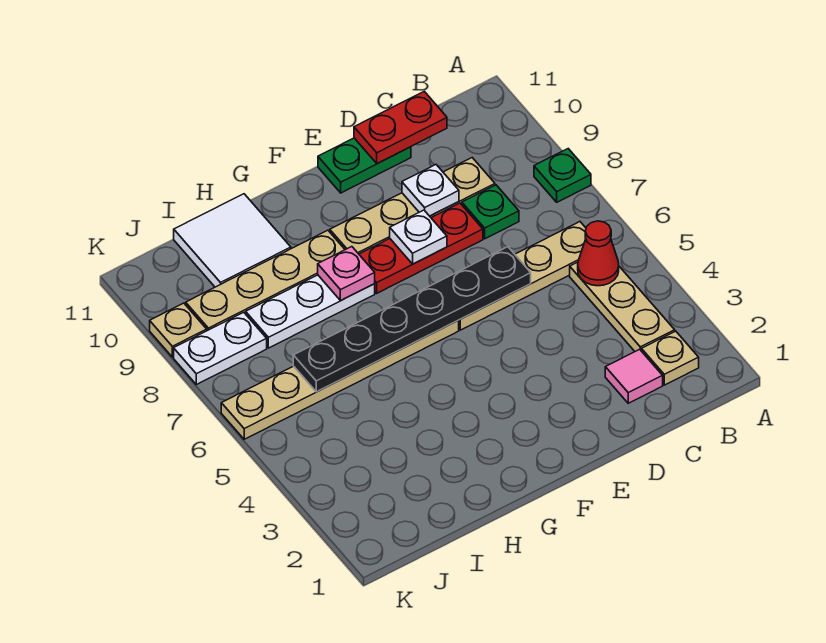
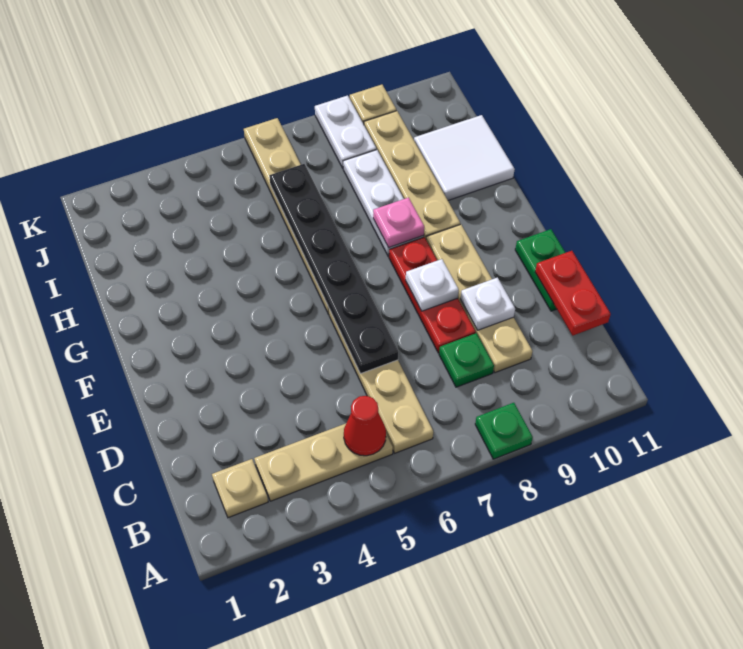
pink tile C2 level 1 -> none

